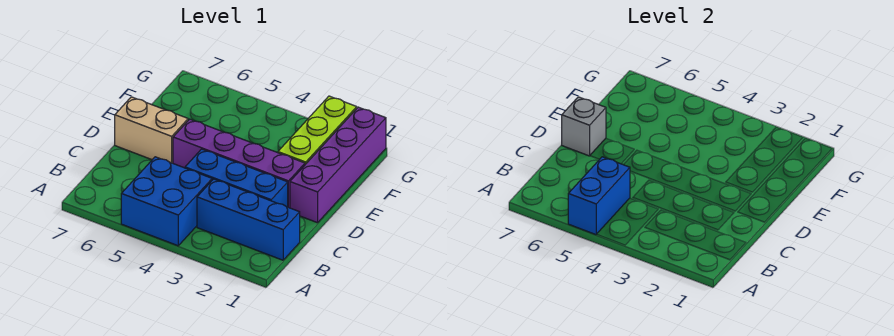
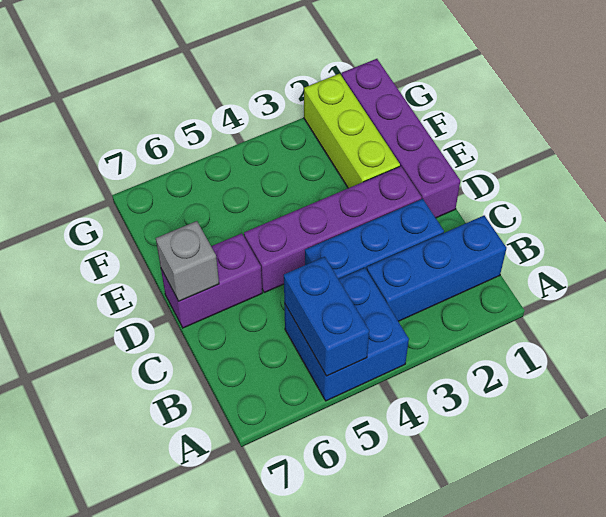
tan brick D6:D7 level 1 -> purple brick D6:D7 level 1

